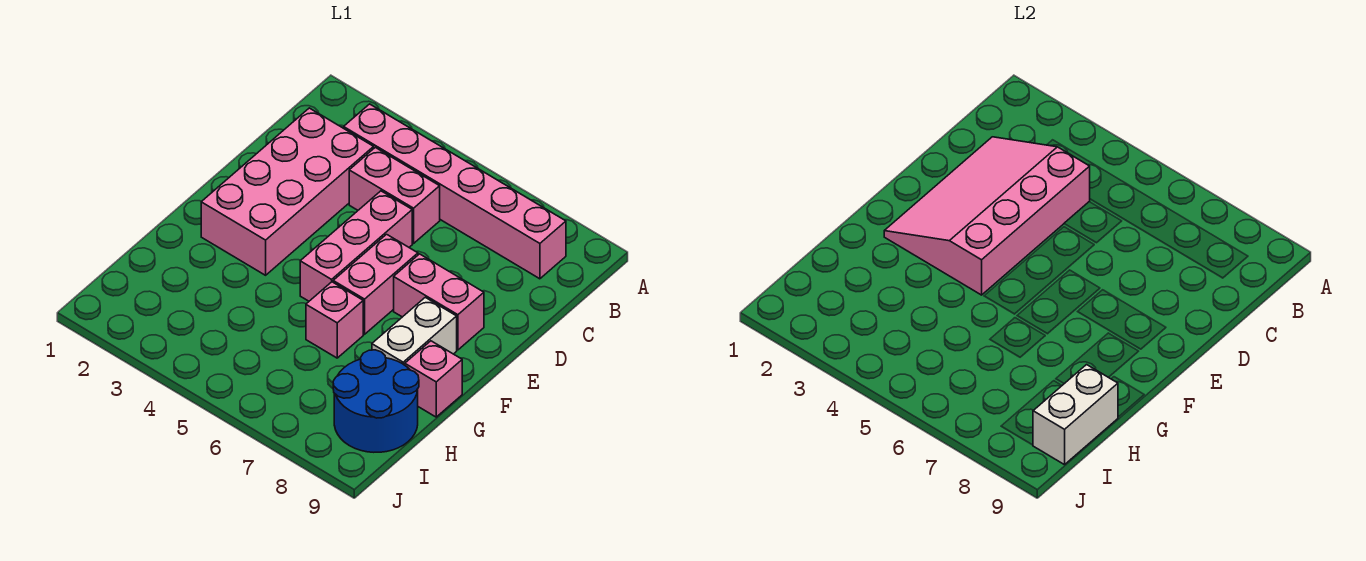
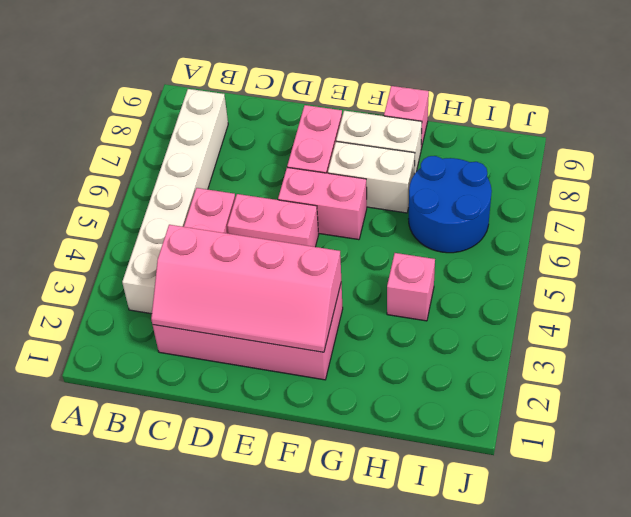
pink brick B3:B8 level 1 -> white brick B3:B8 level 1
pink slope C2:F4 level 2 top 4 -> pink slope C2:F3 level 2 top 3
pink brick D5:F5 level 1 -> pink brick D5:E5 level 1
pink brick G6 level 1 -> pink brick H4 level 1
blue round brick H8:I9 level 1 -> blue round brick H6:I7 level 1
white brick H9:I9 level 2 -> white brick F7:G7 level 1

